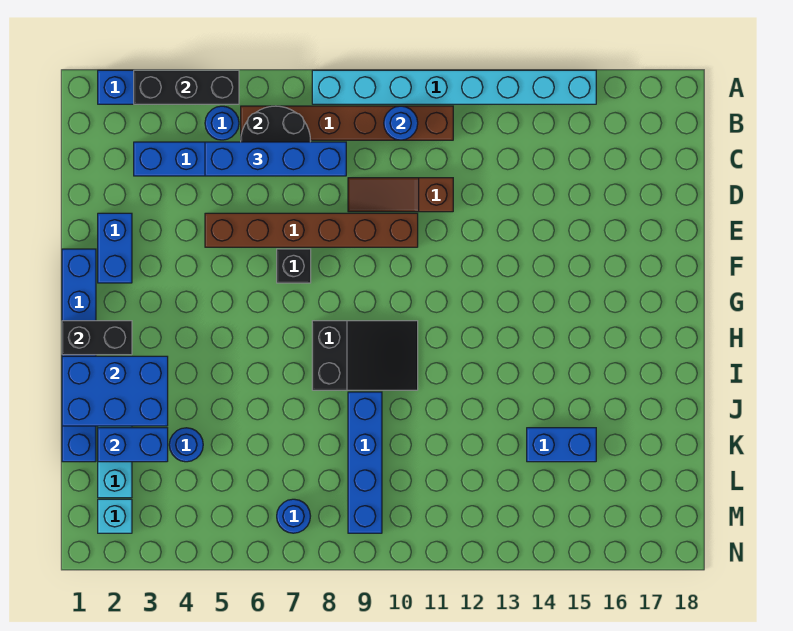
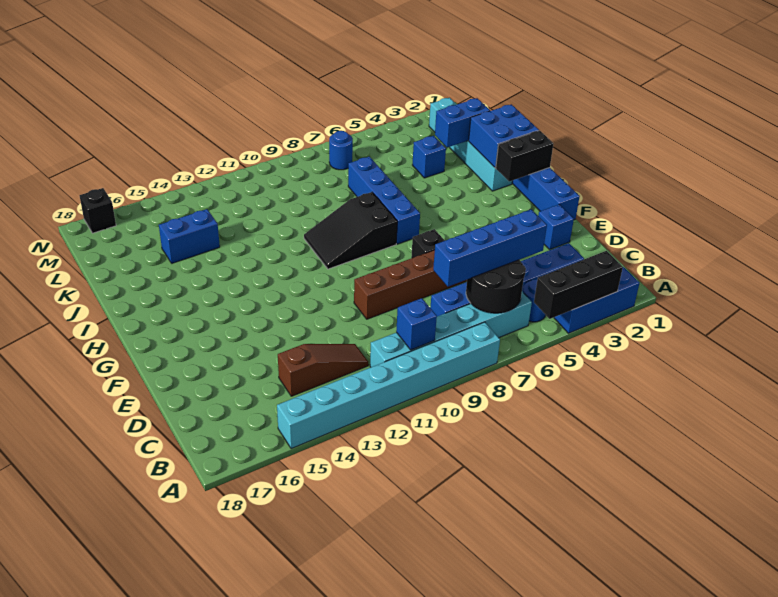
brown brick B6:B11 level 1 -> cyan brick B6:B11 level 1
blue round brick B10 level 2 -> blue brick B10 level 2
brown slope D9:D11 level 1 top 11 -> brown slope C12:C14 level 1 top 14
blue brick E2:F2 level 1 -> blue brick E2 level 1
blue brick I1:J3 level 2 -> blue brick I1:J2 level 2
blue brick J9:M9 level 1 -> blue brick H7:K7 level 1
blue round brick K4 level 1 -> blue brick K4 level 1
none -> black brick N17 level 1

